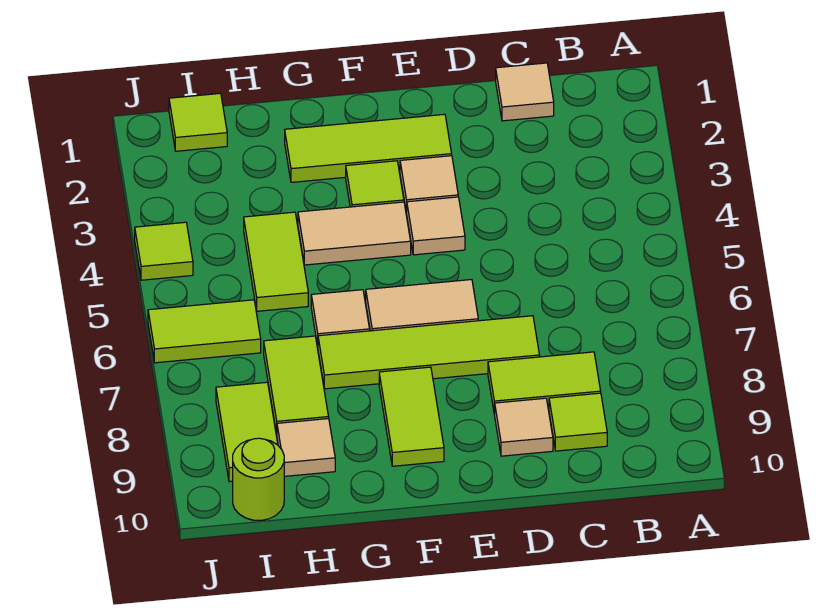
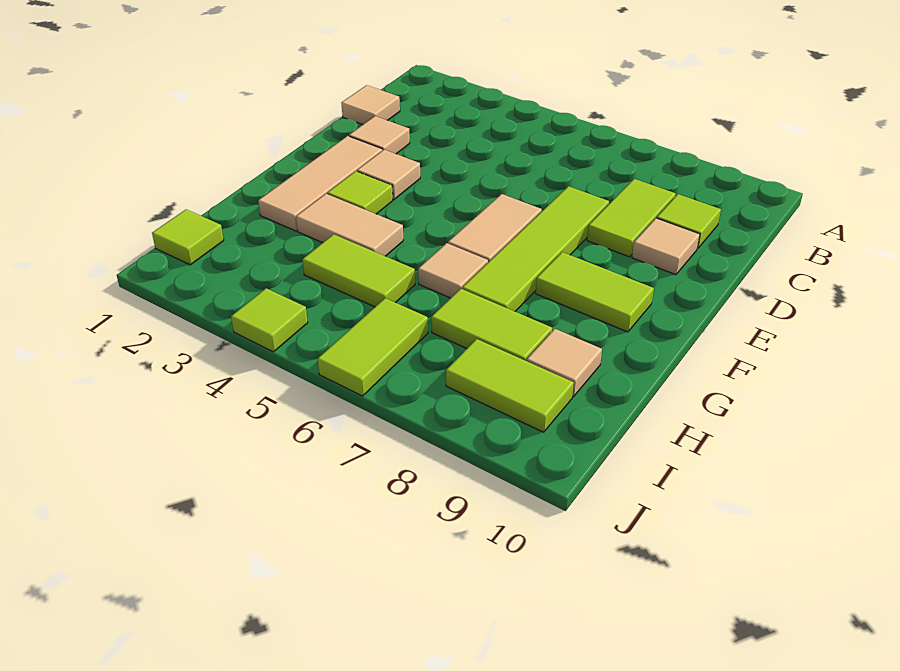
lime tile E2:G2 level 1 -> tan tile E2:G2 level 1
tan tile E4 level 1 -> tan tile D2 level 1
tan tile F4:G4 level 1 -> tan tile G3:G4 level 1
lime round brick I10 level 1 -> none

